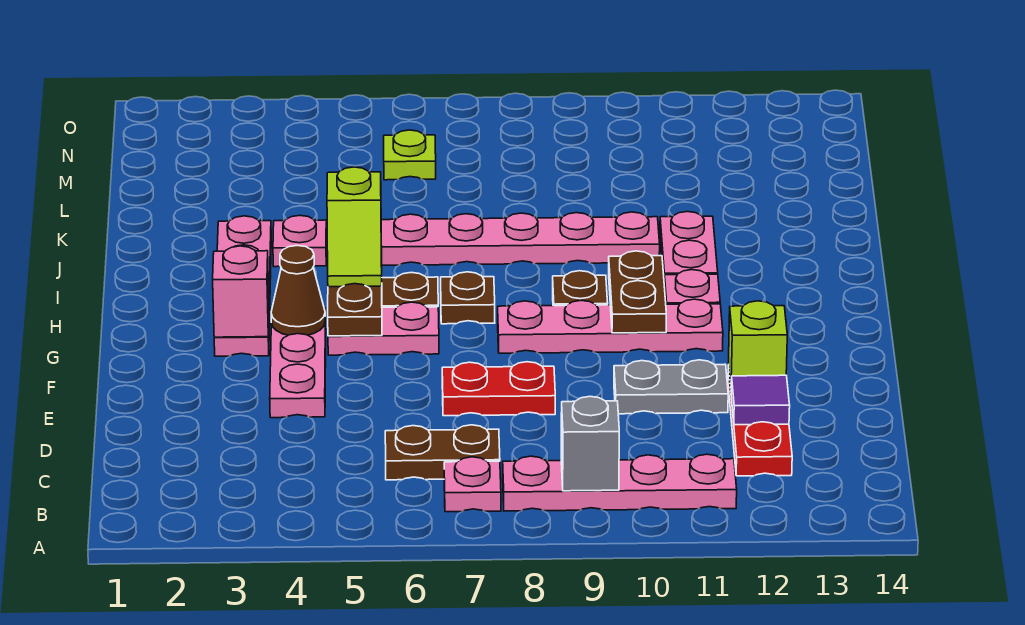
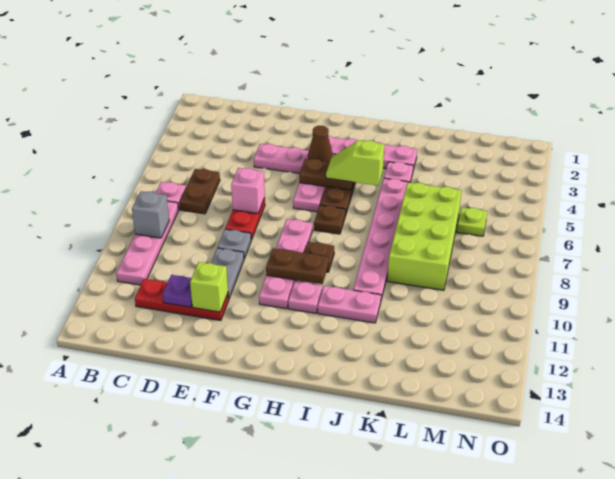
purple tile D12 level 2 -> purple plate D12 level 2
none -> grey plate E9 level 1
pink brick G3 level 2 -> pink brick E7 level 2
none -> lime brick K6:L9 level 1

